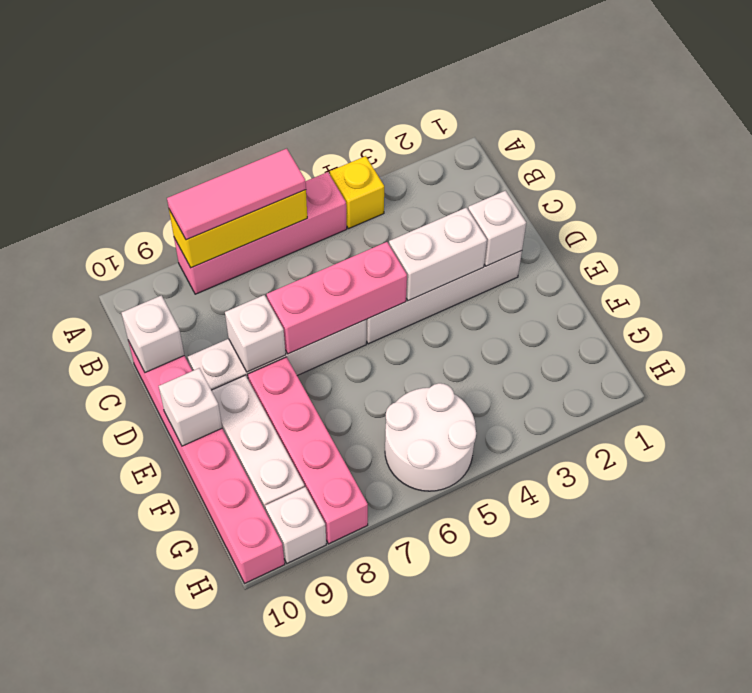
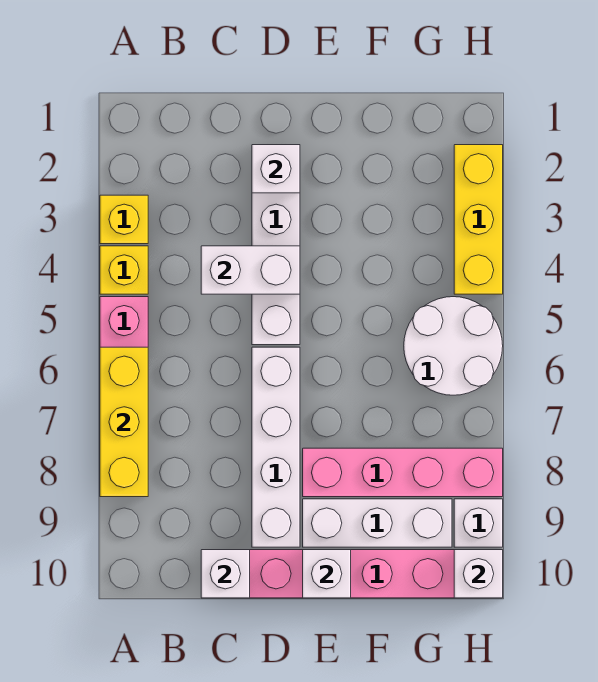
none -> yellow brick A3 level 1
pink tile A6:A8 level 3 -> none
white brick D3:D4 level 2 -> white brick C4:D4 level 2
pink brick D5:D7 level 2 -> none
white brick D8 level 2 -> white brick H10 level 2
none -> yellow brick H2:H4 level 1

